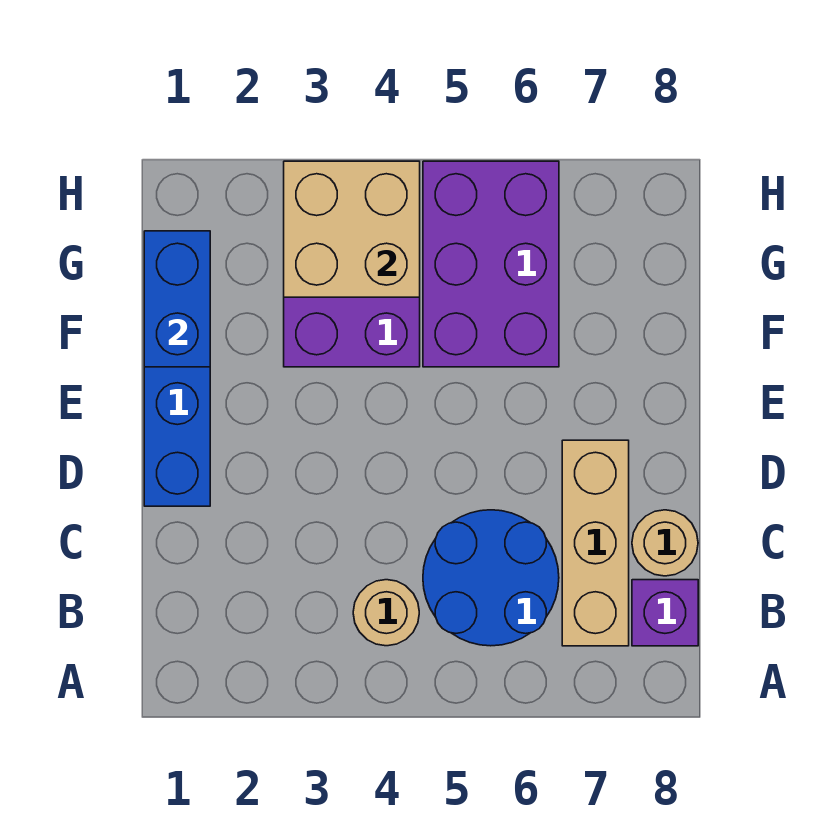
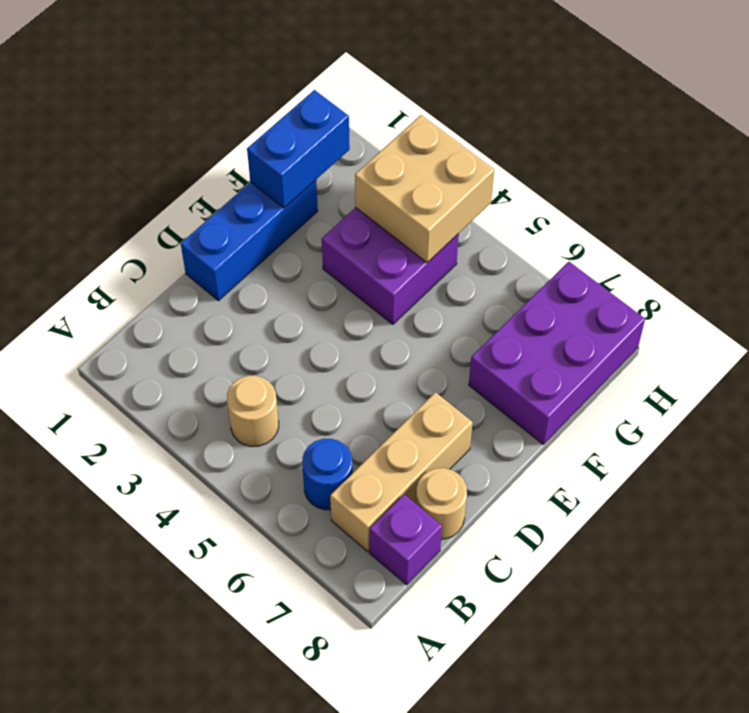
blue round brick B5:C6 level 1 -> blue round brick B6 level 1
purple brick F5:H6 level 1 -> purple brick F7:H8 level 1

